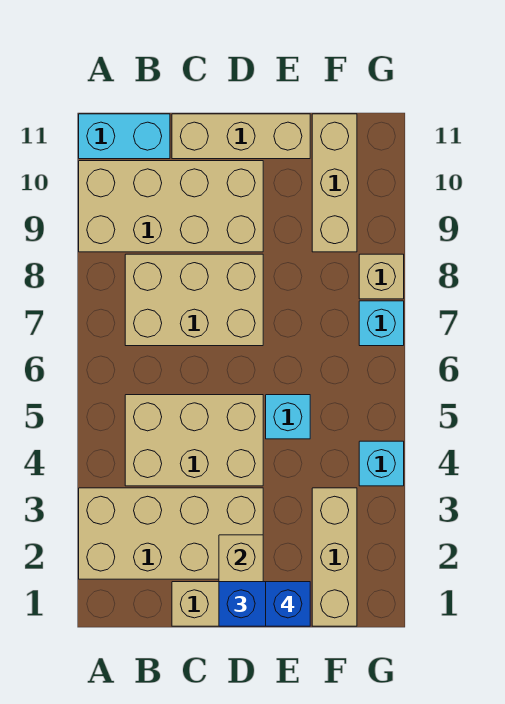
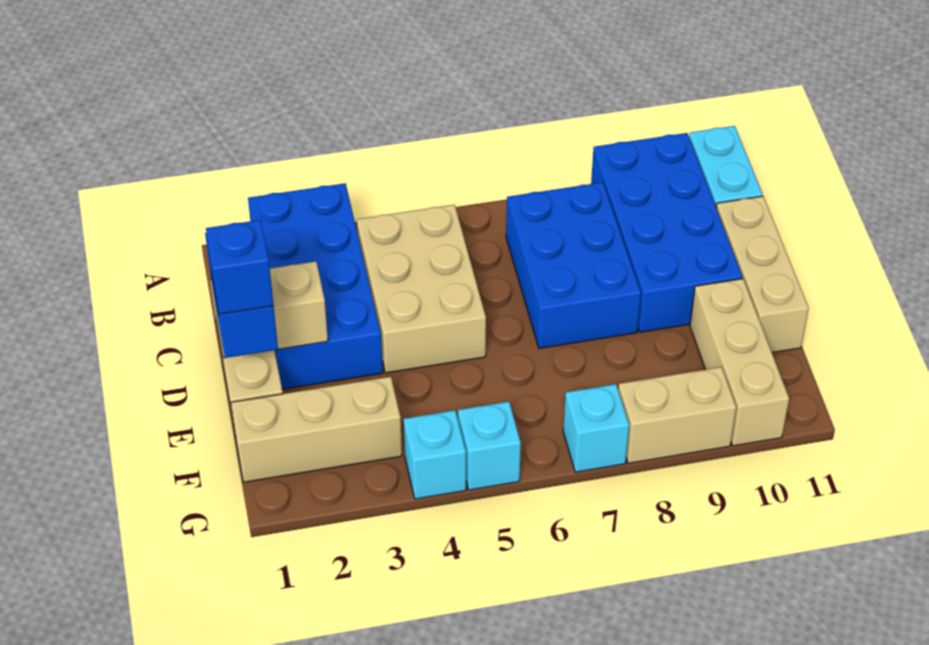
tan brick A2:D3 level 1 -> blue brick A2:D3 level 1
tan brick A9:D10 level 1 -> blue brick A9:D10 level 1
tan brick B7:D8 level 1 -> blue brick B7:D8 level 1
cyan brick E5 level 1 -> cyan brick G5 level 1
tan brick F9:F11 level 1 -> tan brick E10:G10 level 1
tan brick G8 level 1 -> tan brick G8:G9 level 1

